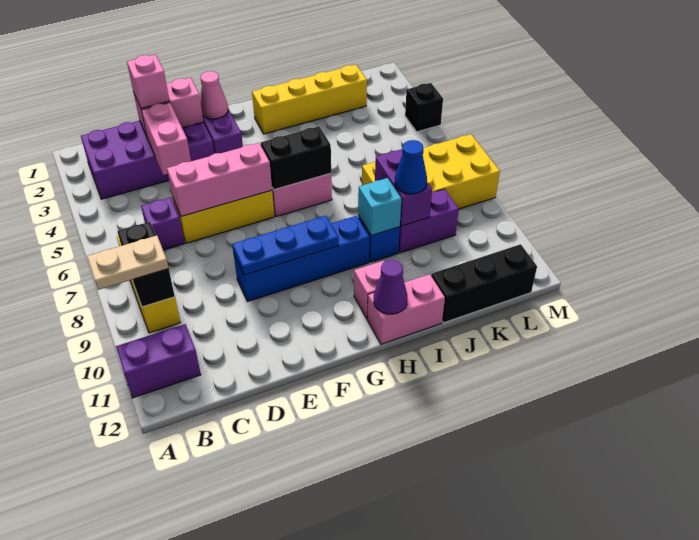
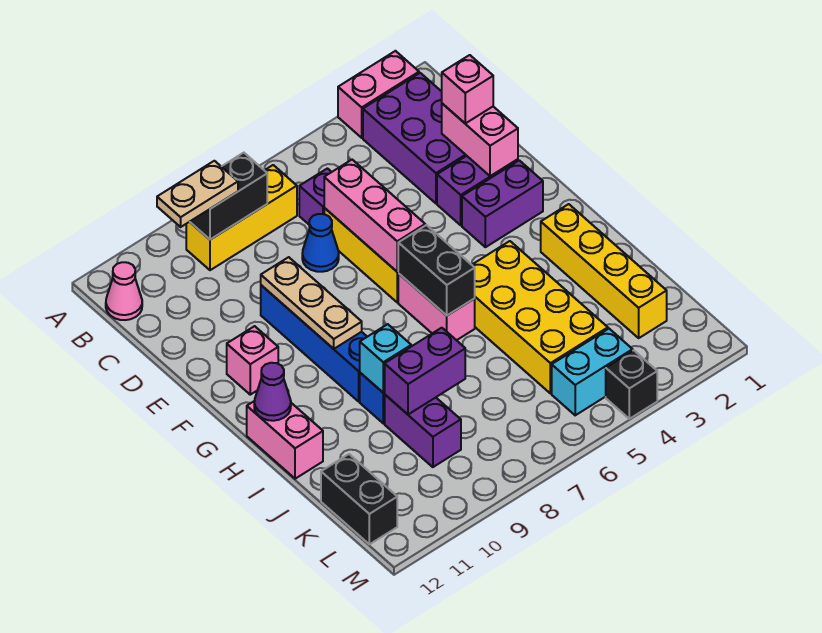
tan plate A9:B9 level 3 -> tan plate B9:B10 level 3
purple brick A11:B11 level 1 -> none
pink brick D3:D4 level 2 -> pink brick A2:A3 level 1
blue plate E9:G9 level 2 -> tan plate E9:G9 level 2
pink cone F2 level 2 -> pink cone B12 level 1
pink brick H11 level 1 -> pink brick F11 level 1
yellow brick J7:M8 level 1 -> yellow brick H4:K5 level 1
blue cone J9 level 3 -> blue cone D7 level 1
black brick J12:L12 level 1 -> black brick K12:L12 level 1
none -> cyan brick L4:L5 level 1

